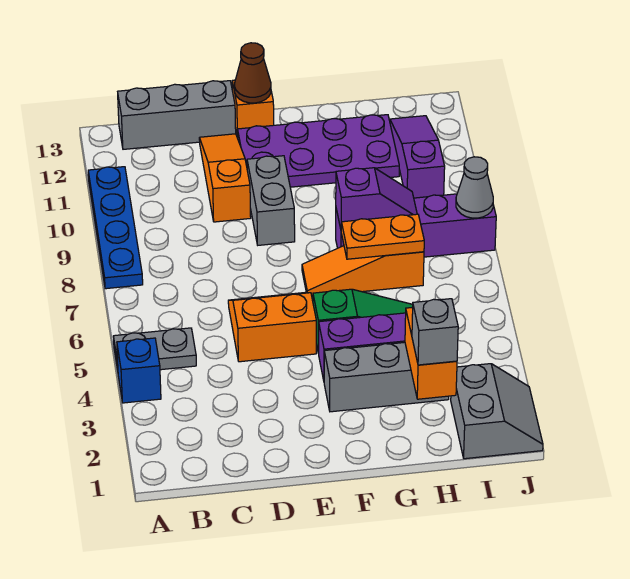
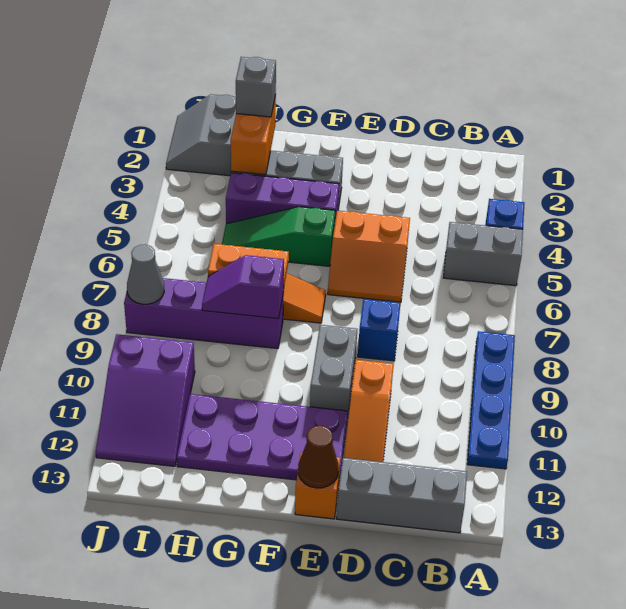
grey plate A5:B5 level 1 -> grey brick A5:B5 level 1
none -> blue brick D8 level 1
purple slope I10:I12 level 1 top 10 -> purple slope I10:J12 level 1 top 10

